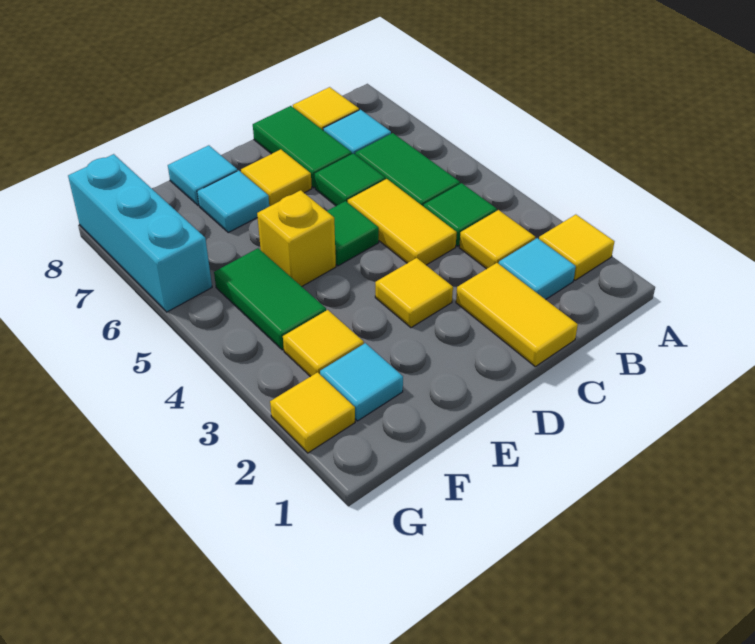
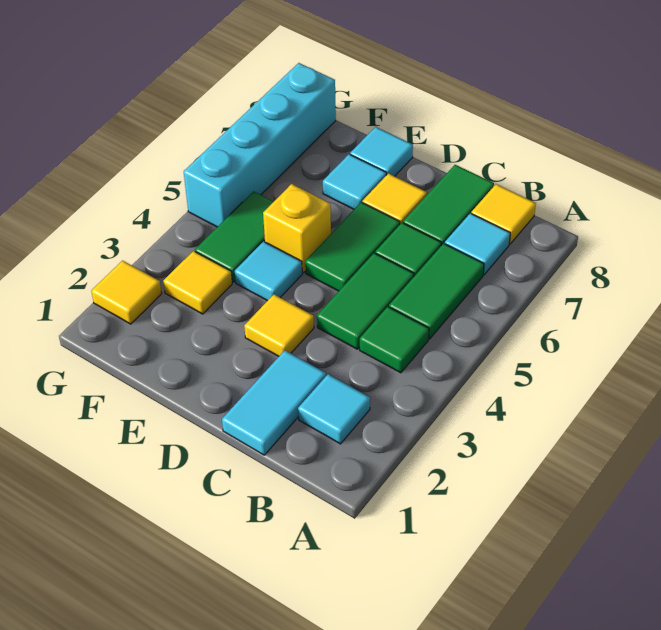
yellow tile A2 level 1 -> none
yellow tile B3 level 1 -> none
yellow tile C1:C2 level 1 -> cyan tile C1:C2 level 1
yellow tile C4:C5 level 1 -> green tile C4:C5 level 1
green tile D5 level 1 -> green tile D5:D6 level 1
cyan tile F2 level 1 -> cyan tile E4 level 1
cyan brick G6:G8 level 1 -> cyan brick G5:G8 level 1

